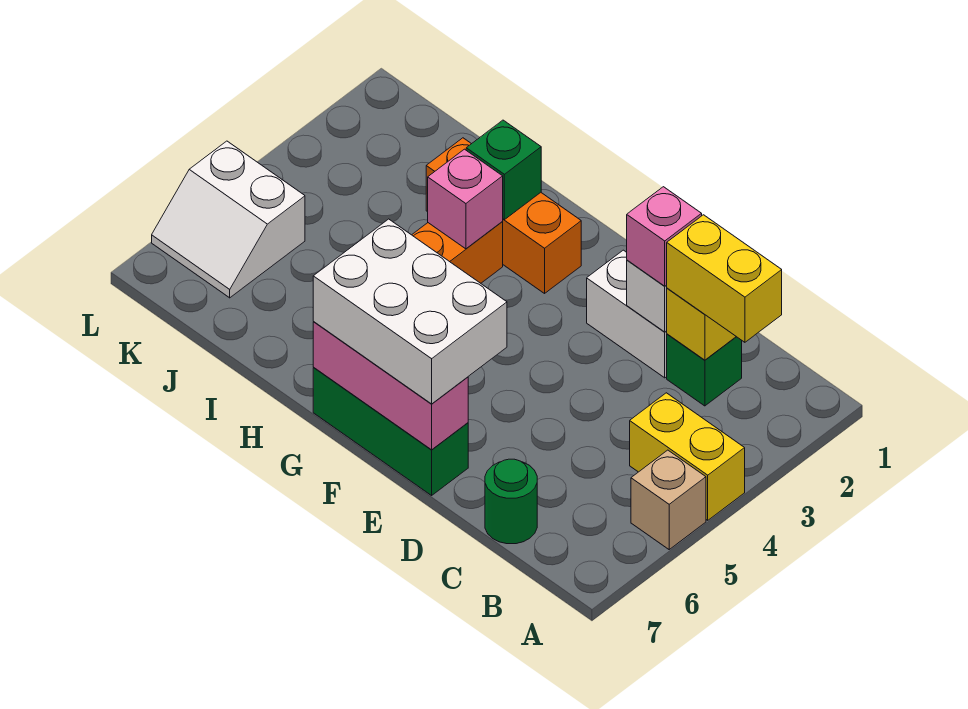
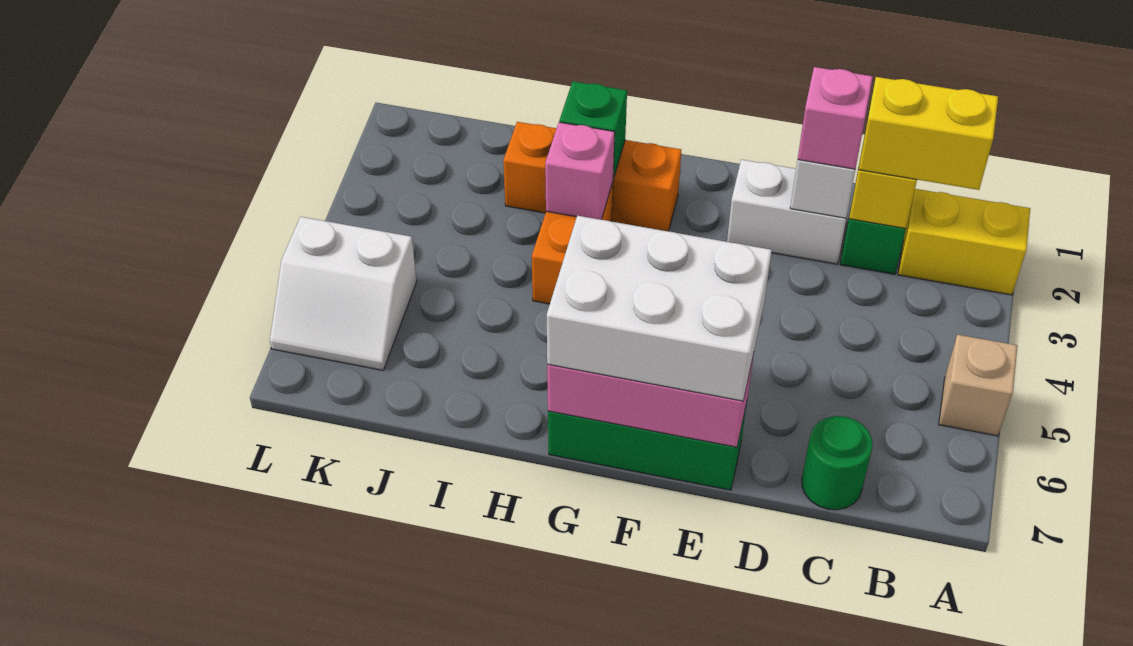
yellow brick A4:B4 level 1 -> yellow brick A2:B2 level 1

